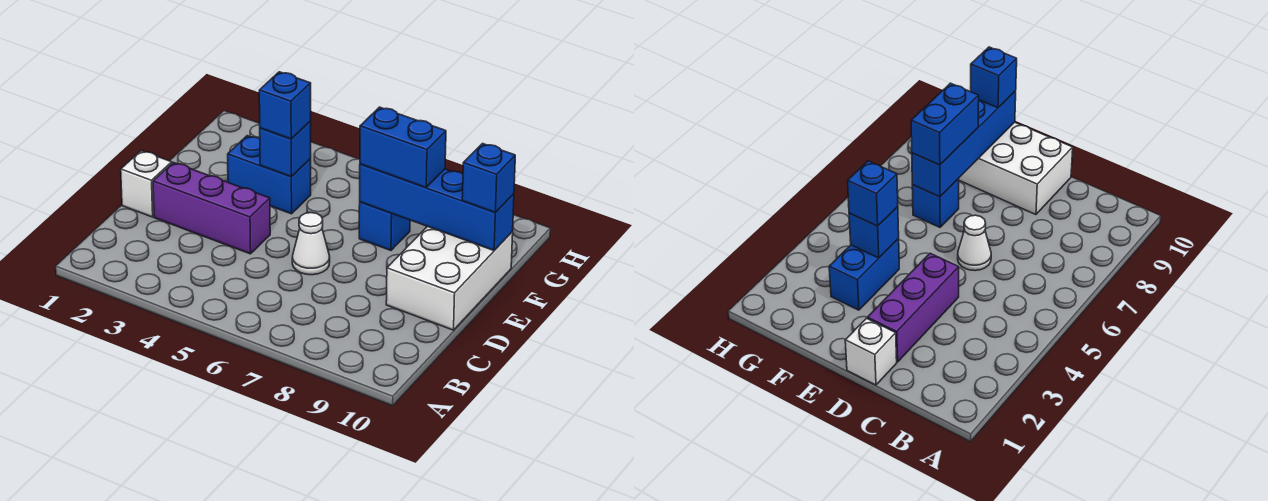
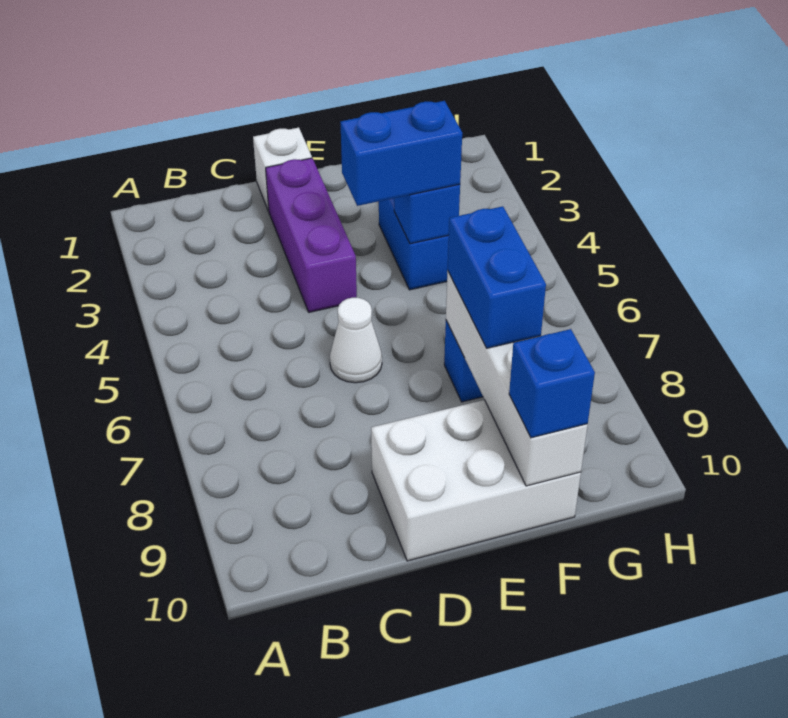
blue brick F4 level 3 -> blue brick E4:F4 level 3
blue brick F7:F10 level 2 -> white brick F7:F10 level 2

